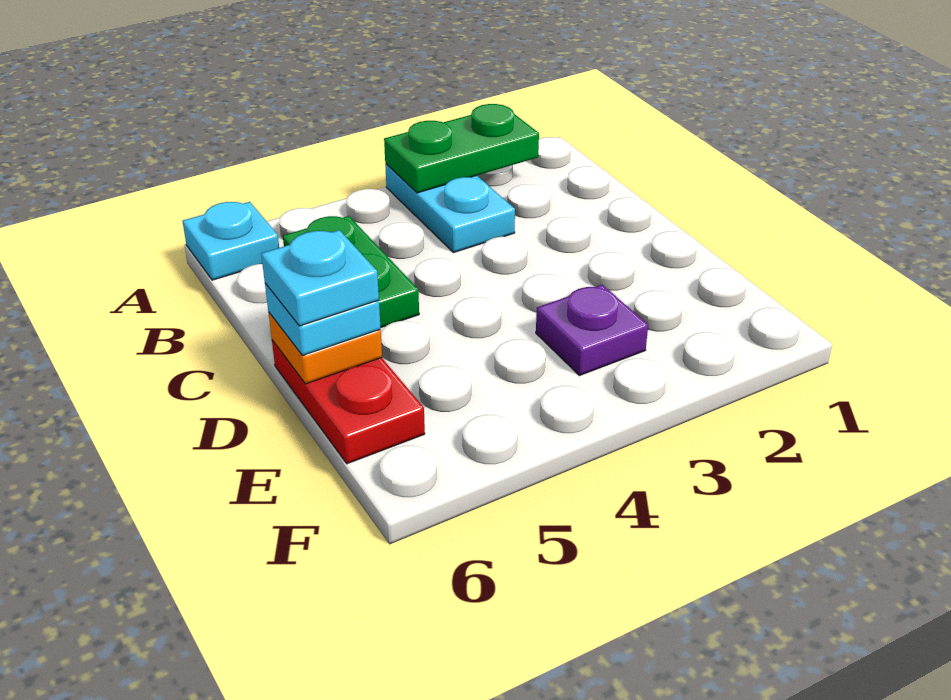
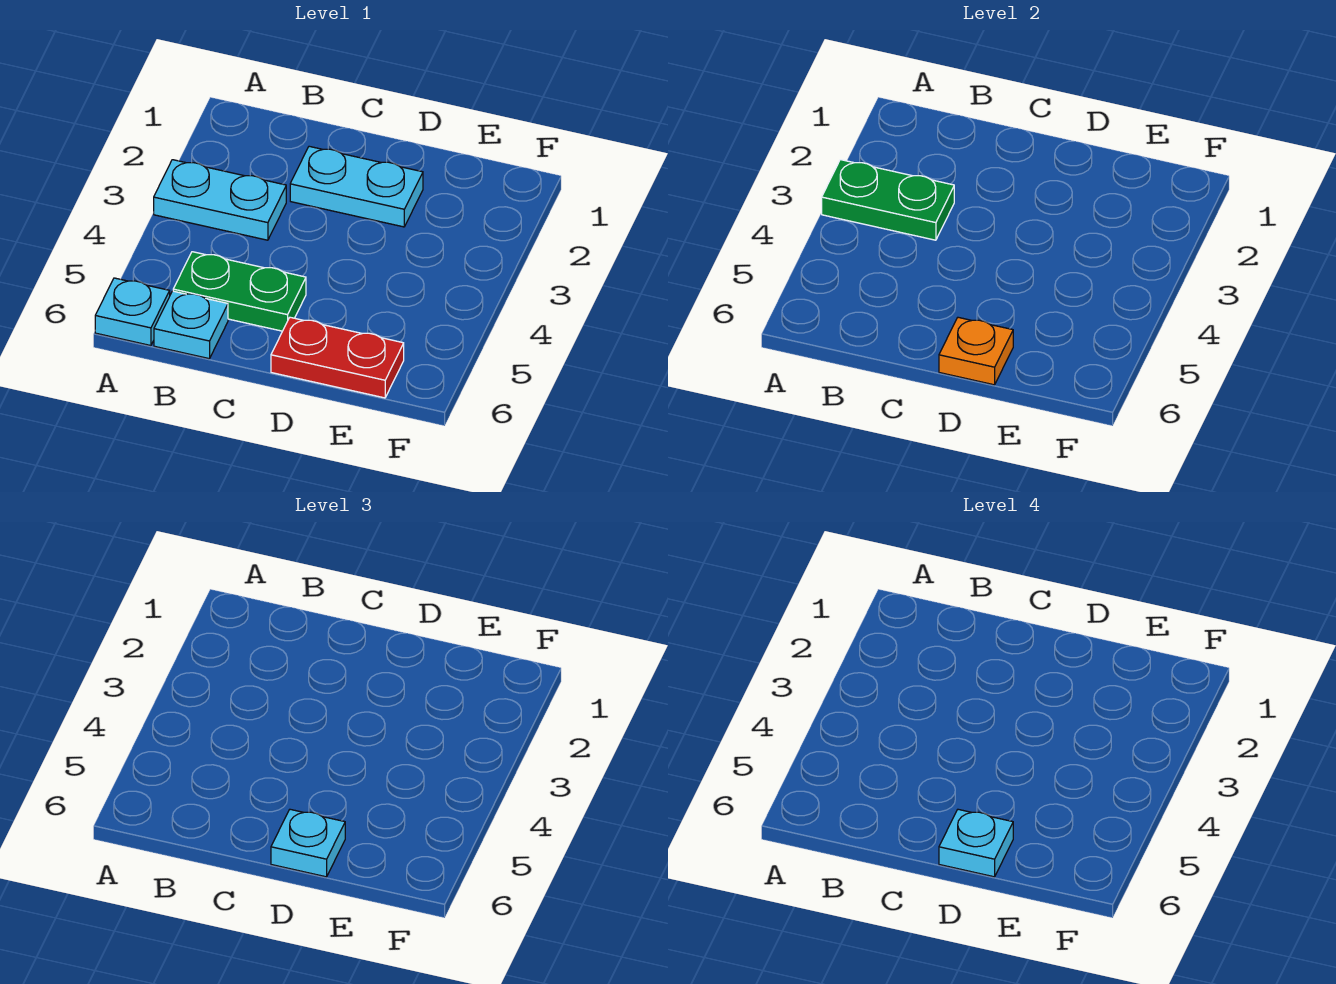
green plate A2:A3 level 2 -> green plate A3:B3 level 2
none -> cyan plate B6 level 1
none -> cyan plate C2:D2 level 1
purple plate E3 level 1 -> none

